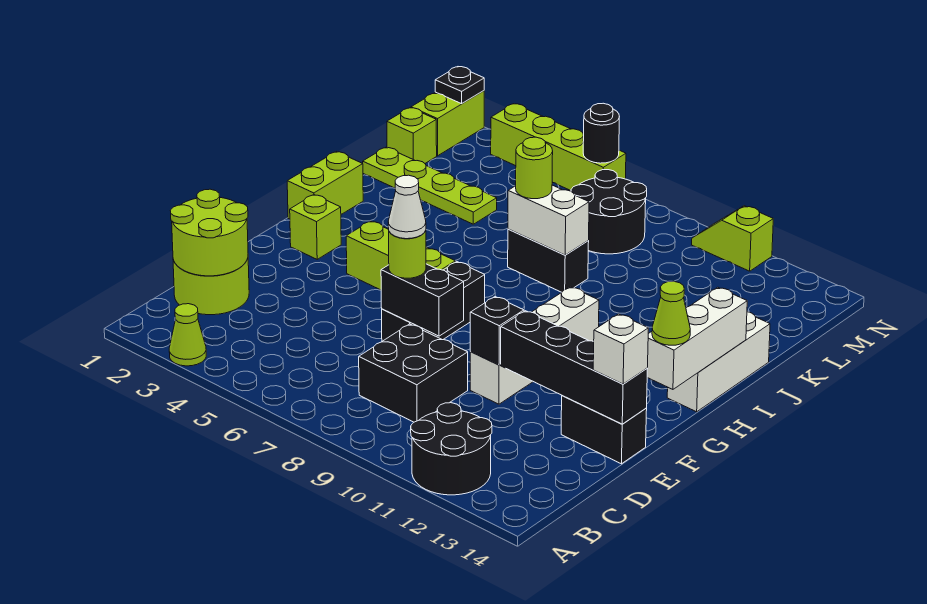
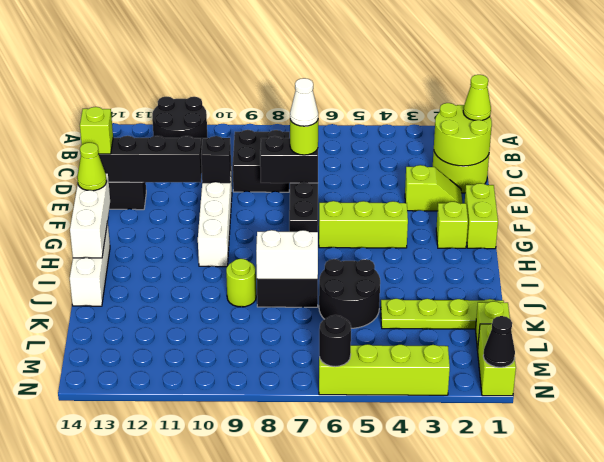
lime cone A3 level 1 -> lime cone C1 level 3
white brick E14 level 3 -> lime brick E14 level 3
lime brick H1:I1 level 1 -> lime brick F1:G1 level 1
lime round brick J7 level 3 -> lime round brick J9 level 1
black round brick L7:M8 level 1 -> black round brick J5:K6 level 1
black plate N1 level 2 -> black cone N1 level 2
lime slope N10:N11 level 1 top 11 -> lime slope E2:E3 level 1 top 3

